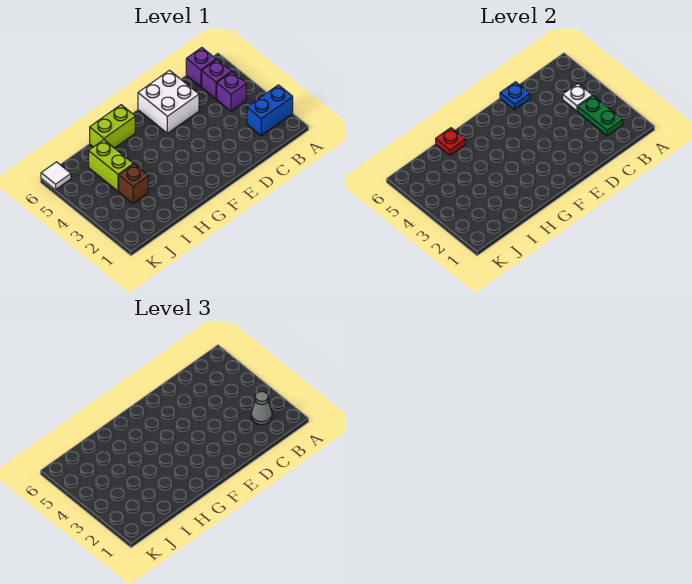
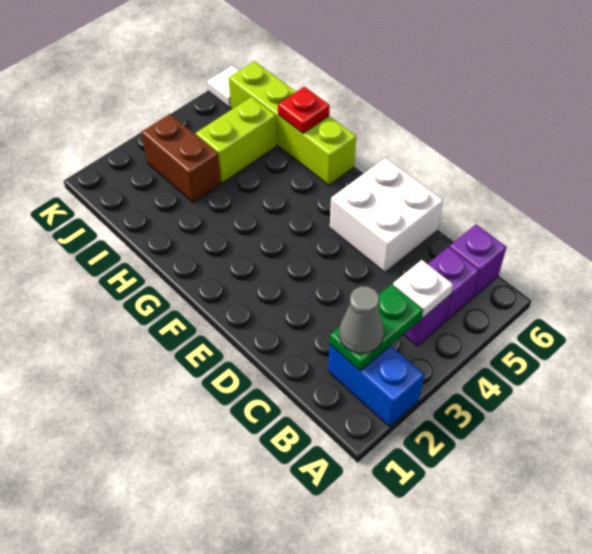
blue plate D6 level 2 -> none
lime brick G6:H6 level 1 -> lime brick G6:J6 level 1
brown brick I3 level 1 -> brown brick I3:J3 level 1

